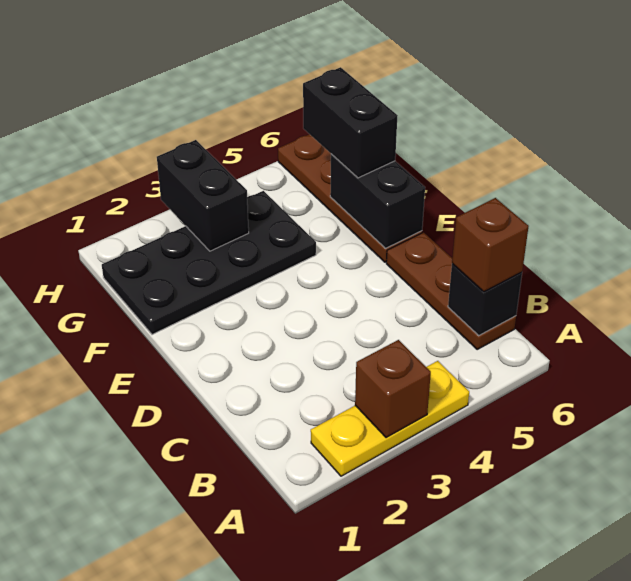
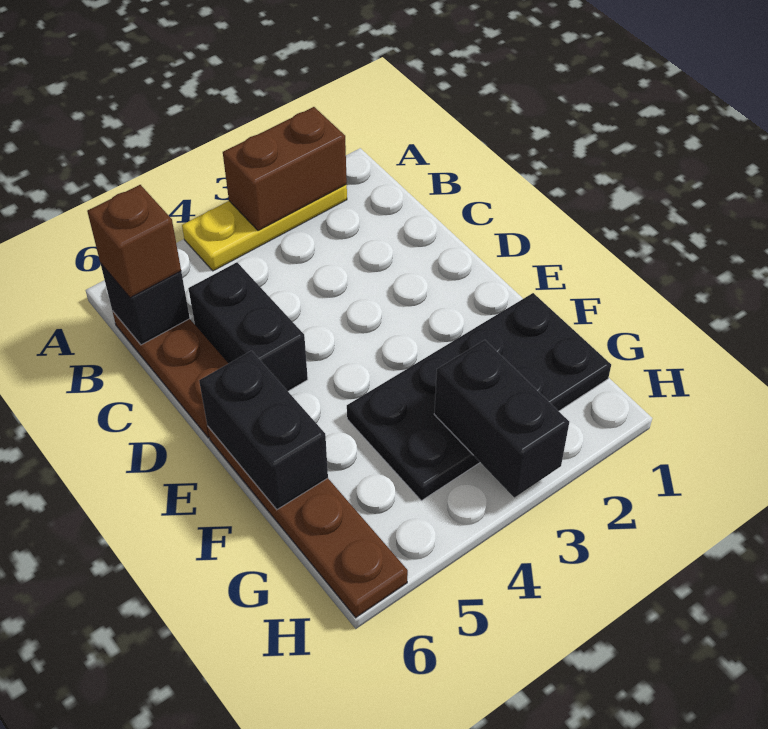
brown brick A3 level 2 -> brown brick A2:A3 level 2
black brick F6:G6 level 3 -> black brick C5:D5 level 1

